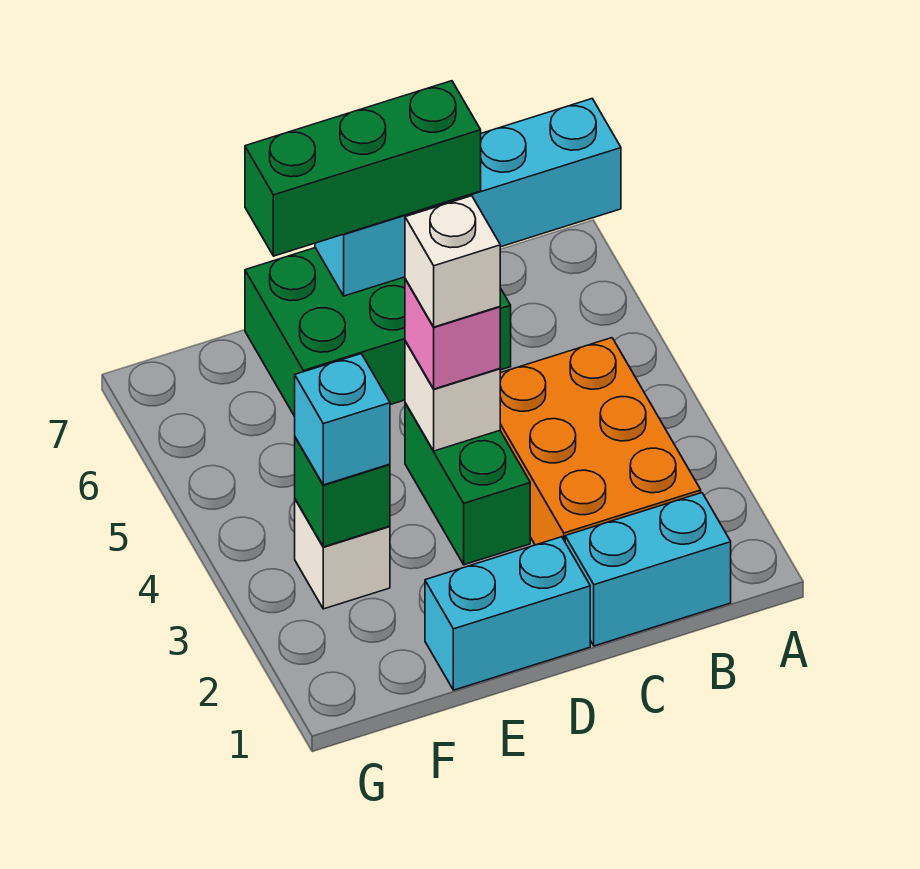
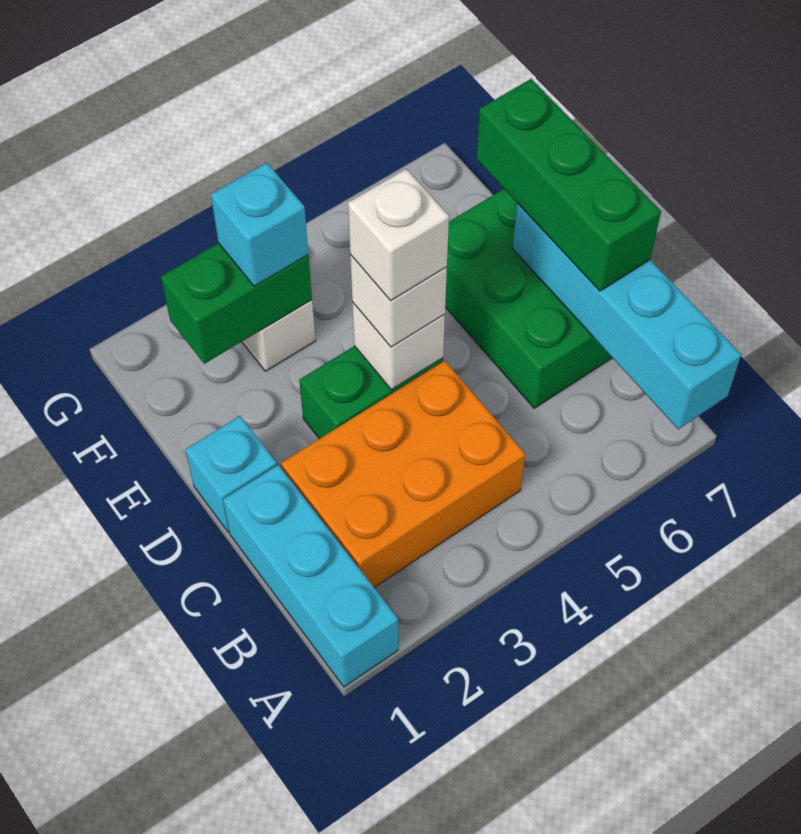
cyan brick B1:C1 level 1 -> cyan brick A1:C1 level 1
cyan brick D1:E1 level 1 -> cyan brick D1 level 1
pink brick D4 level 3 -> white brick D4 level 3
green brick F3 level 2 -> green brick F2:F3 level 2

